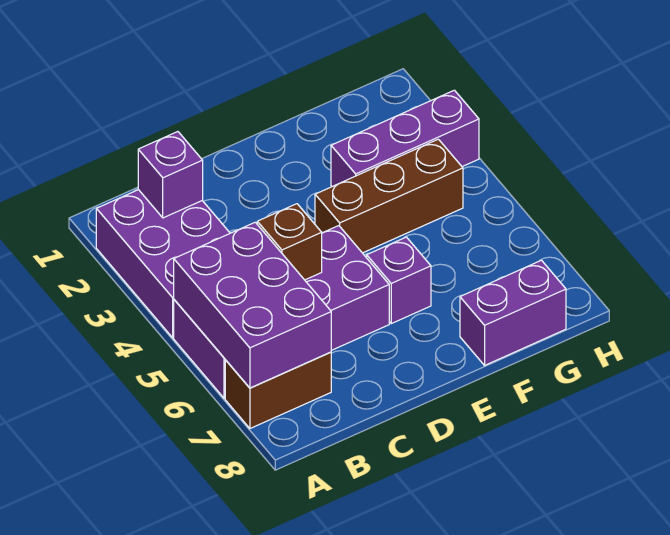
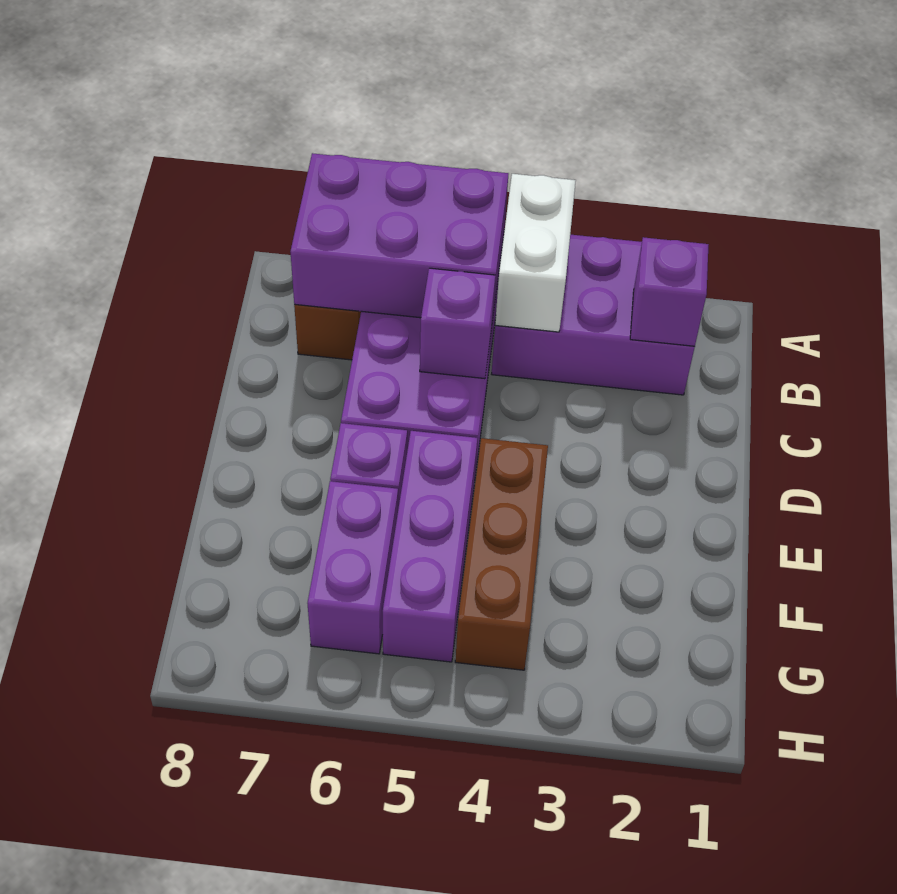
none -> white brick A4:B4 level 2
brown brick C5 level 2 -> purple brick C5 level 2
purple brick F3:H3 level 1 -> purple brick E5:G5 level 1
purple brick F8:G8 level 1 -> purple brick F6:G6 level 1

